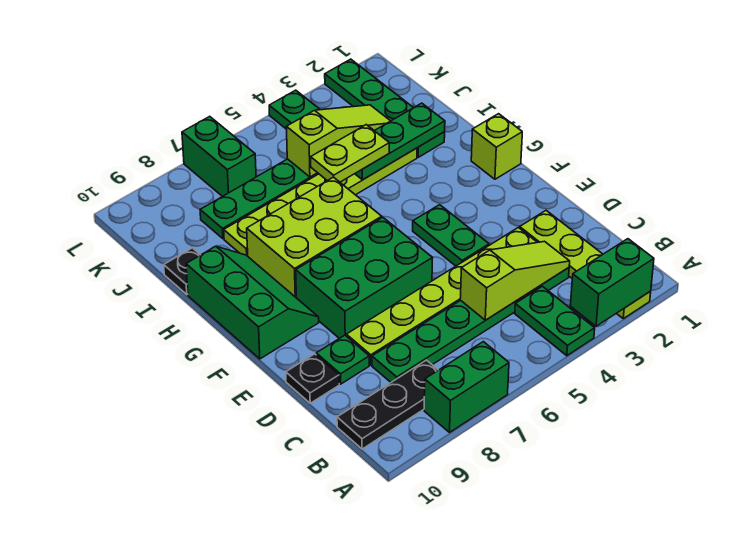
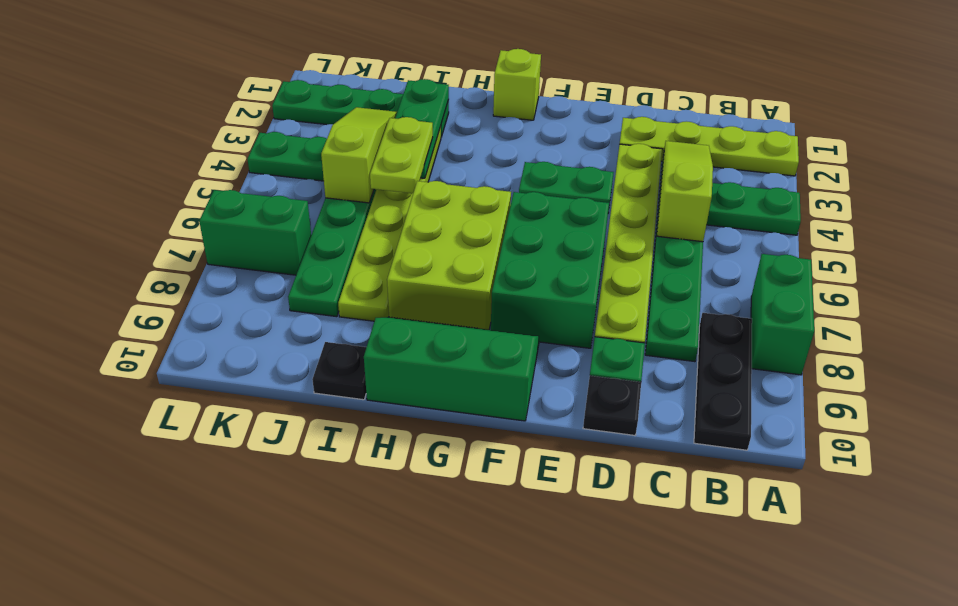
green brick A2:A3 level 2 -> none

